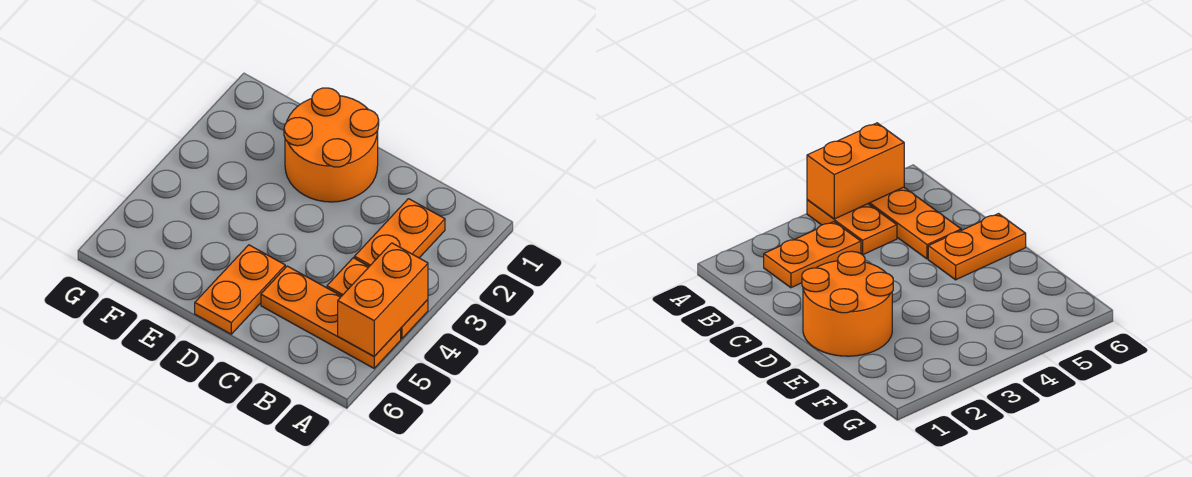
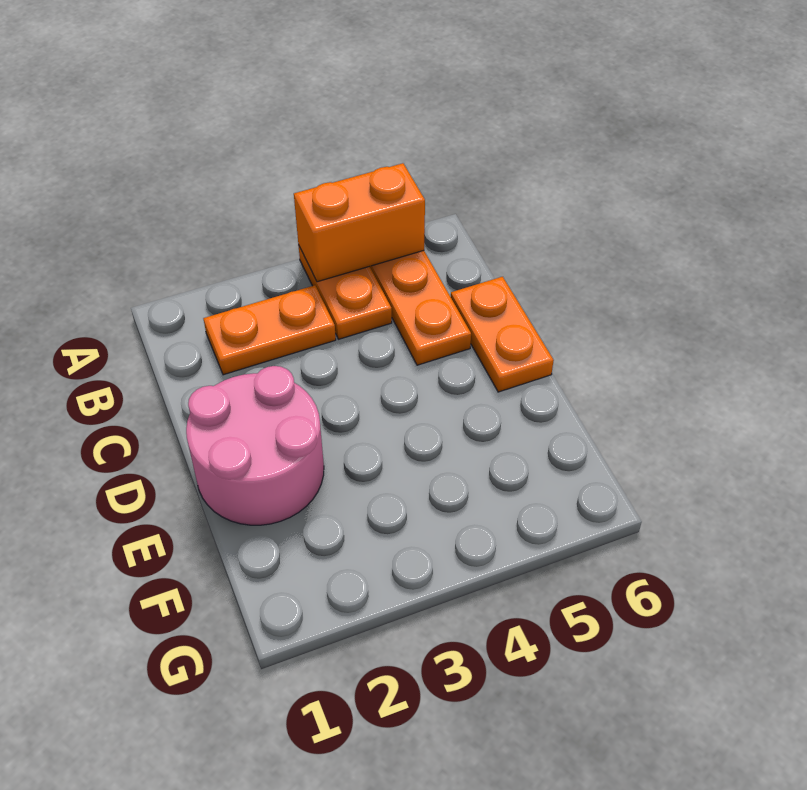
orange round brick D1:E2 level 1 -> pink round brick D1:E2 level 1
orange plate D5:D6 level 1 -> orange plate C6:D6 level 1

